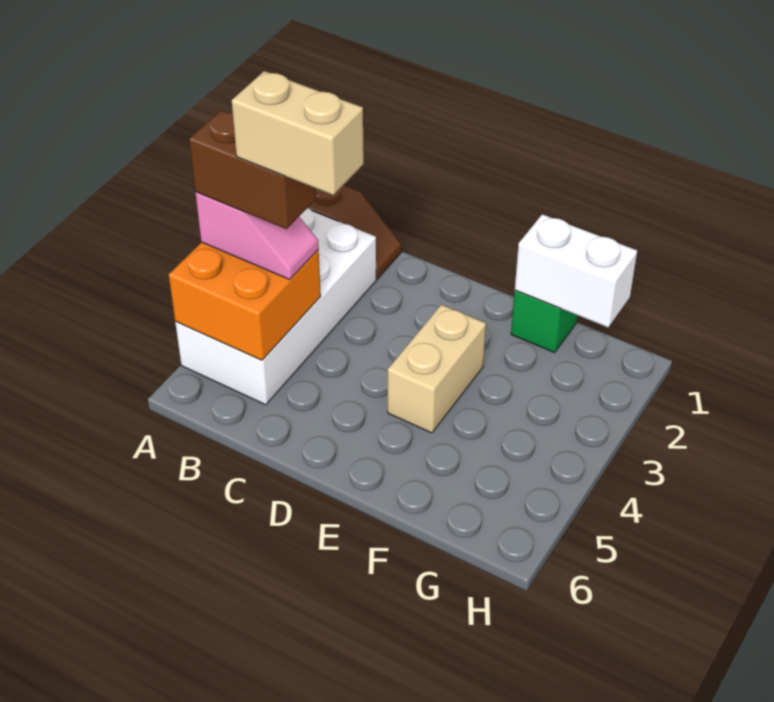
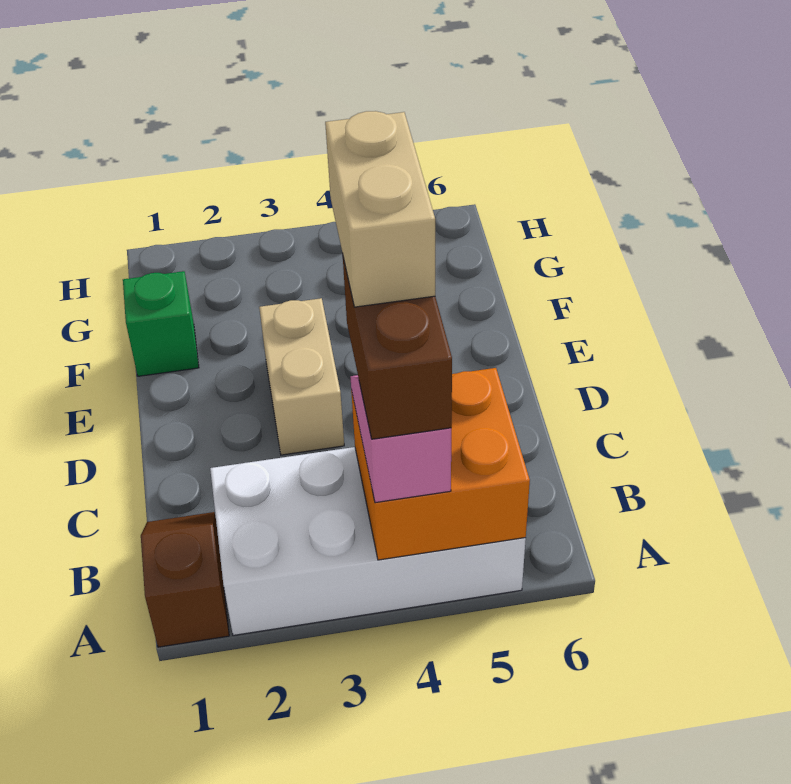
tan brick E3:E4 level 1 -> tan brick D3:E3 level 1
white brick F1:G1 level 2 -> none

